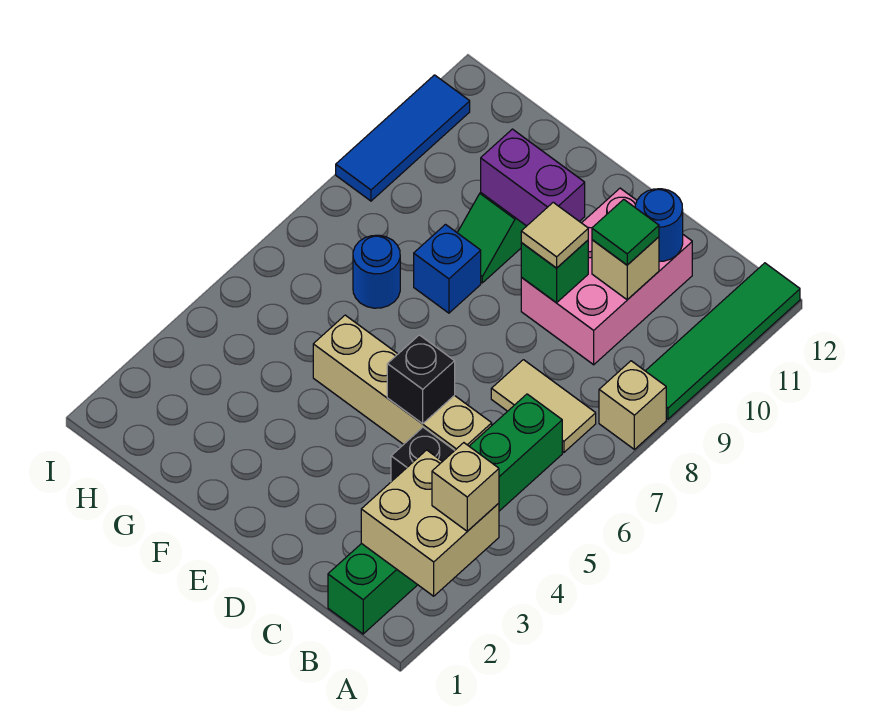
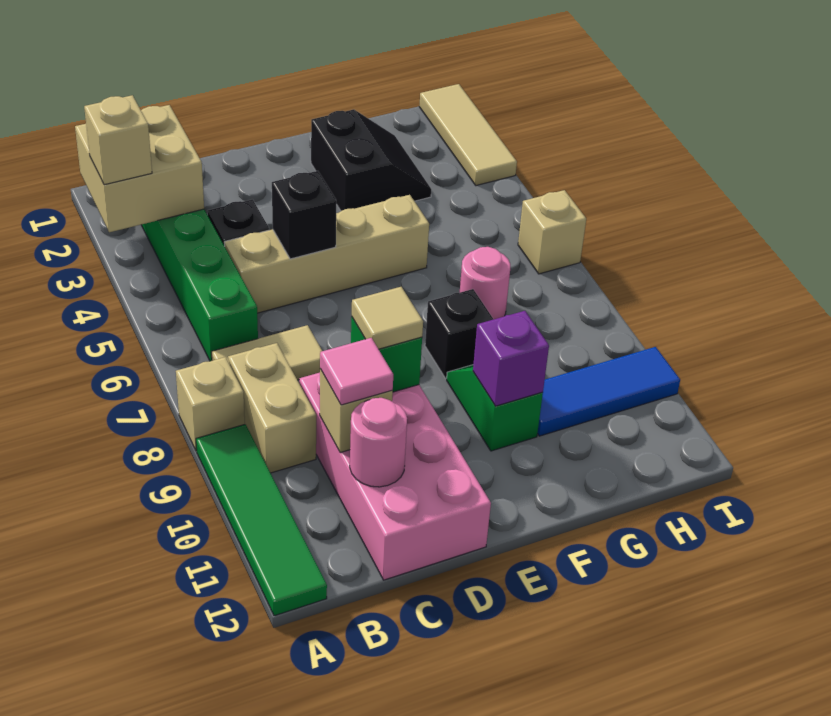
none -> tan brick B8:B9 level 1
pink brick C9:D11 level 1 -> pink brick C9:D12 level 1
green tile C10 level 3 -> pink tile C10 level 3
blue round brick C11 level 2 -> pink round brick C11 level 2
purple brick E10:F10 level 2 -> purple brick F10 level 2
none -> black slope F2:G3 level 1 top F
blue brick F8 level 1 -> black brick F8 level 1
blue round brick G7 level 1 -> pink round brick G7 level 1
none -> tan tile I1:I3 level 1
none -> tan brick I6 level 1
blue tile I9:I11 level 1 -> blue tile G10:I10 level 1

